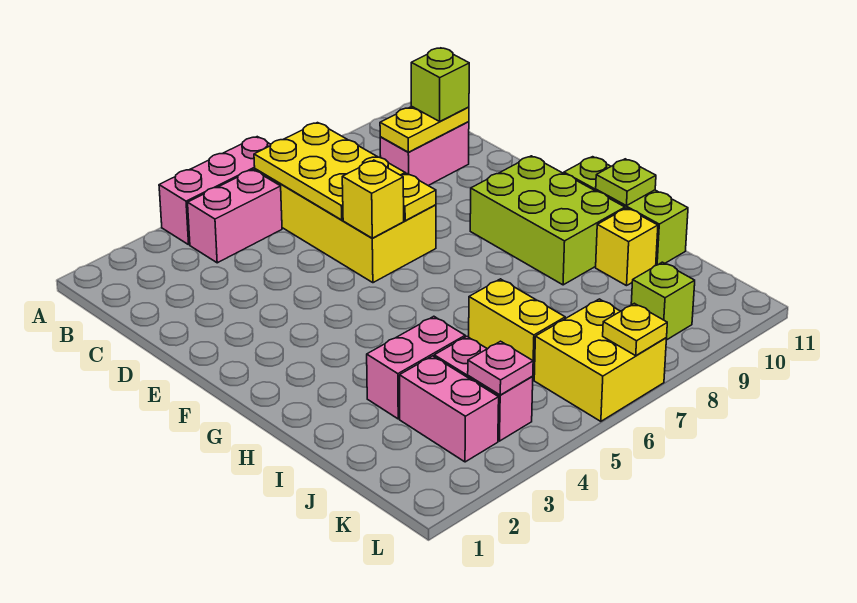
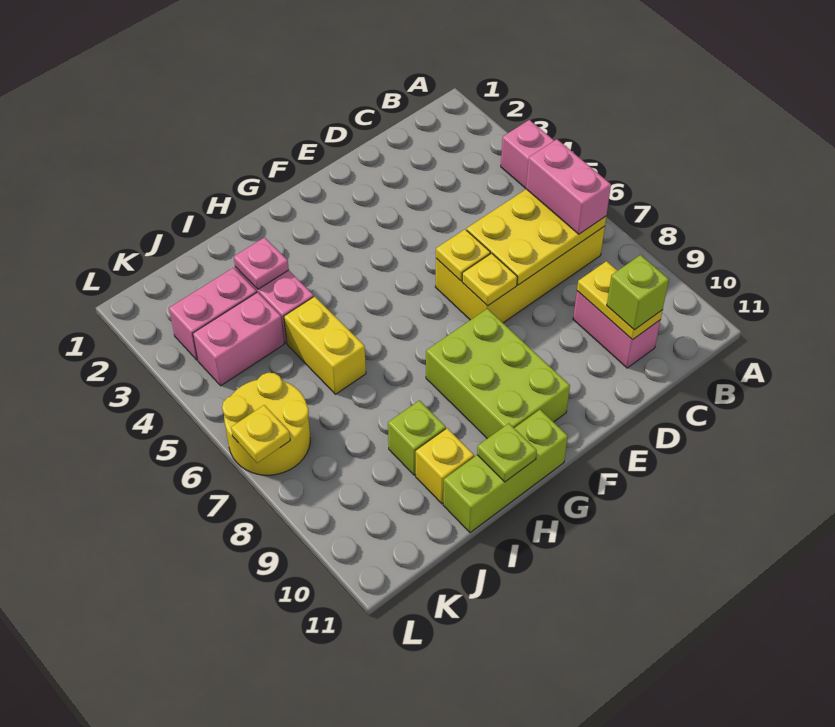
pink brick B4:B5 level 1 -> pink brick B6:B7 level 3
yellow brick E6 level 2 -> yellow plate E6 level 2
lime brick F9:H10 level 1 -> lime brick F8:G10 level 1
yellow brick I6:J6 level 1 -> yellow brick I5:I6 level 1
pink plate K4 level 2 -> pink plate I3 level 2
yellow brick K6:L7 level 1 -> yellow round brick K6:L7 level 1
lime brick K9 level 1 -> lime brick I9 level 1

